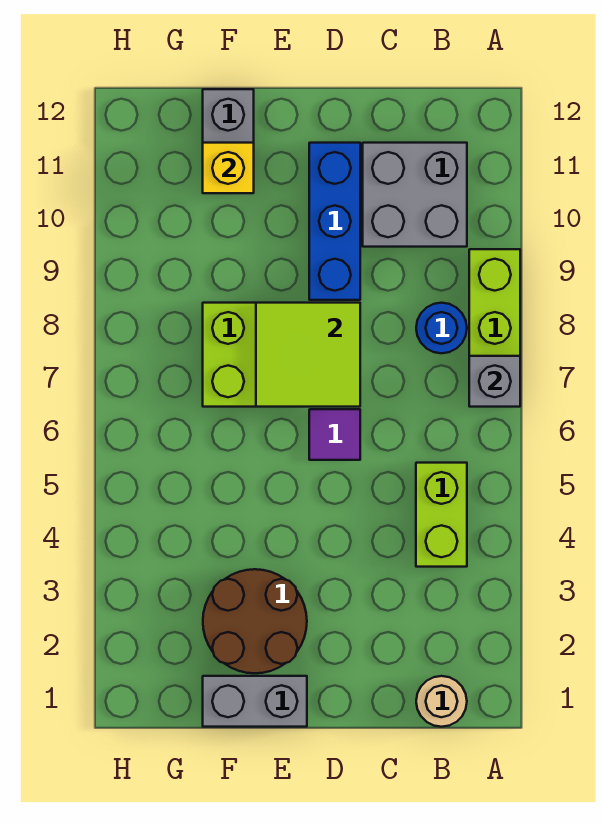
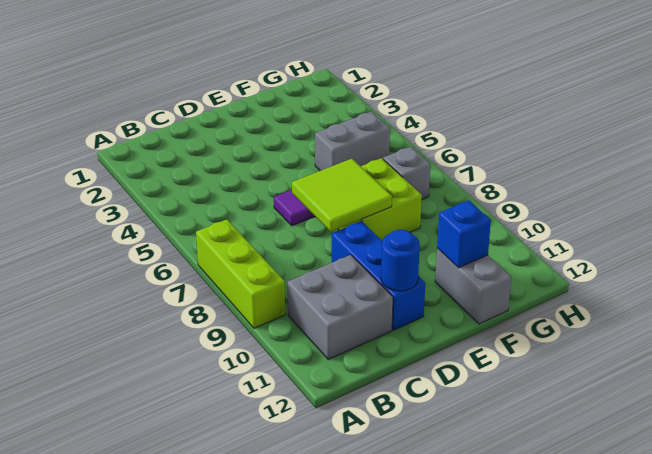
grey brick A7 level 2 -> grey brick G7 level 1
tan round brick B1 level 1 -> none
lime brick B4:B5 level 1 -> none
blue round brick B8 level 1 -> blue round brick D11 level 2
grey brick E1:F1 level 1 -> grey brick F5:G5 level 1
brown round brick E2:F3 level 1 -> none
yellow brick F11 level 2 -> blue brick F11 level 2

